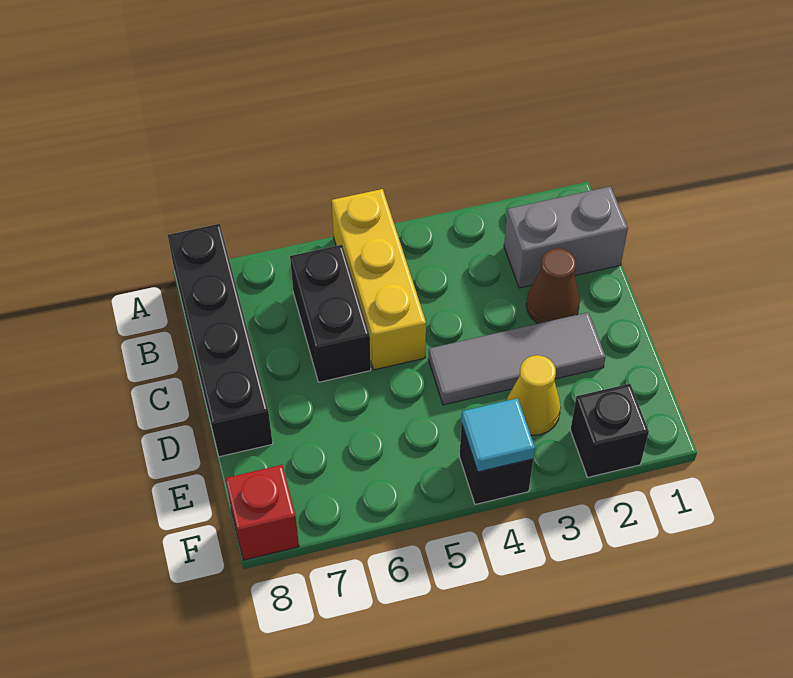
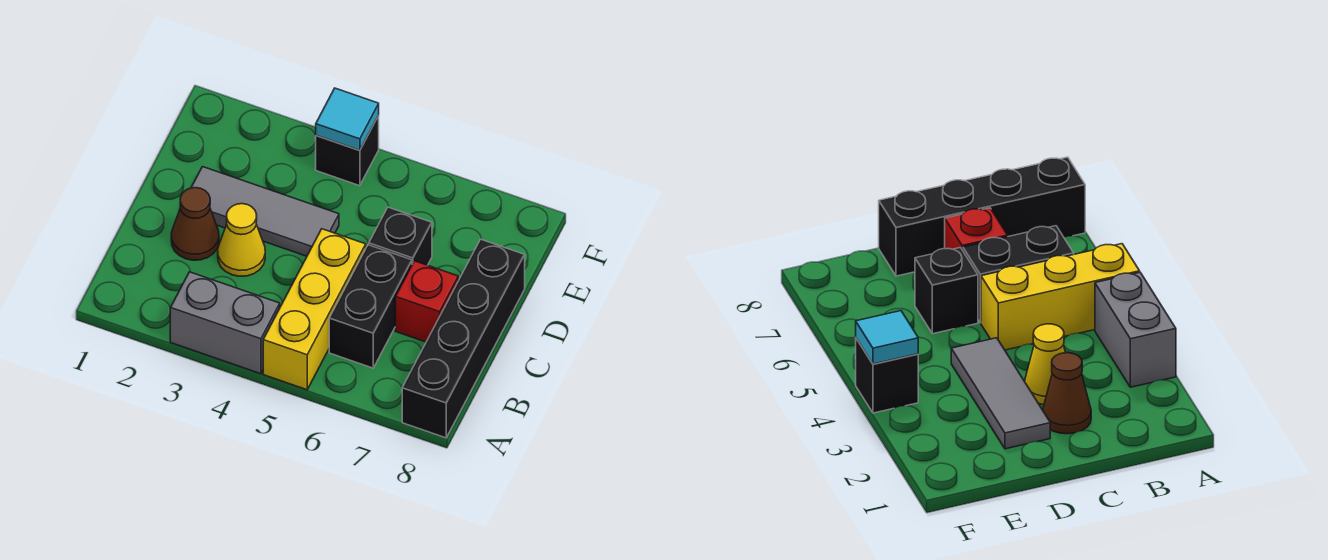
grey brick B1:B2 level 1 -> grey brick A3:A4 level 1
yellow cone E3 level 1 -> yellow cone C3 level 1
black brick F2 level 1 -> black brick D6 level 1
red brick F8 level 1 -> red brick C7 level 1

